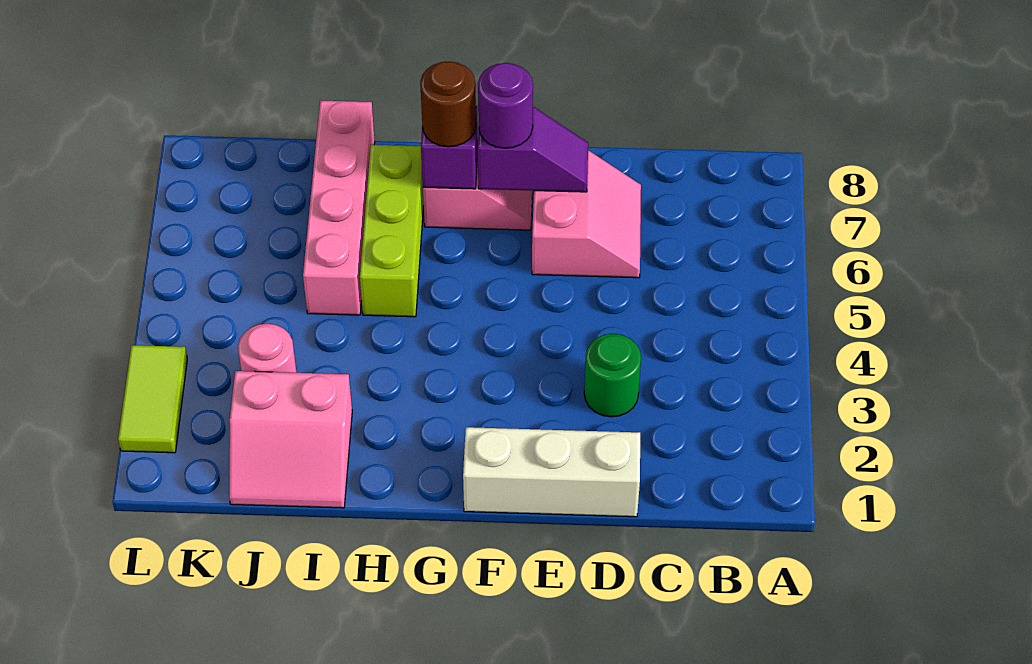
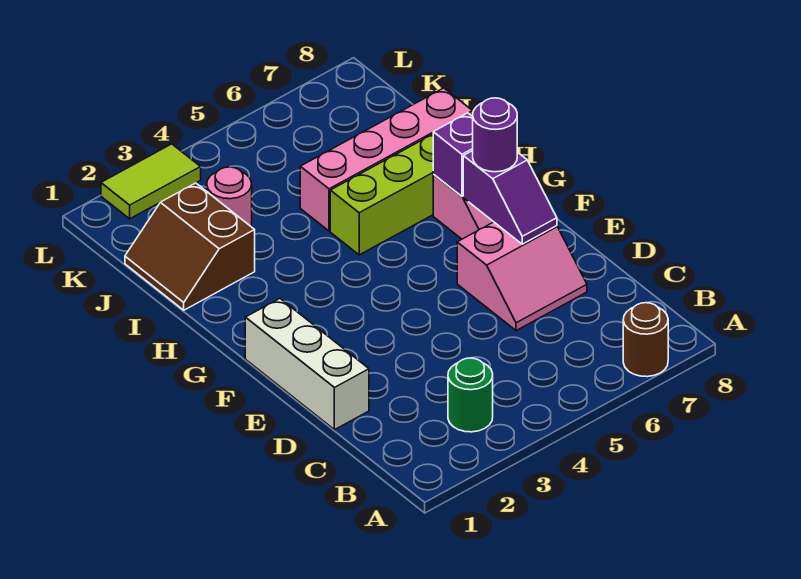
green round brick D3 level 1 -> green round brick B3 level 1
brown round brick G7 level 3 -> brown round brick A7 level 1
pink slope I1:J2 level 1 top 2 -> brown slope I1:J2 level 1 top 2

